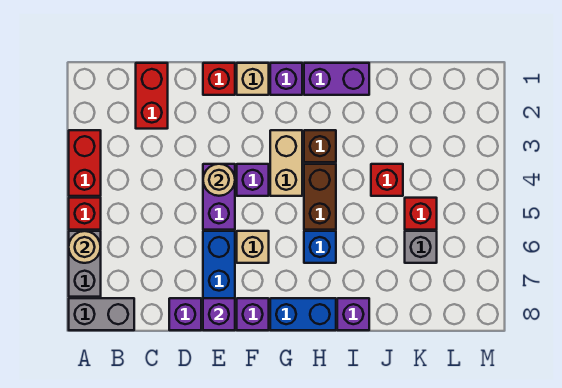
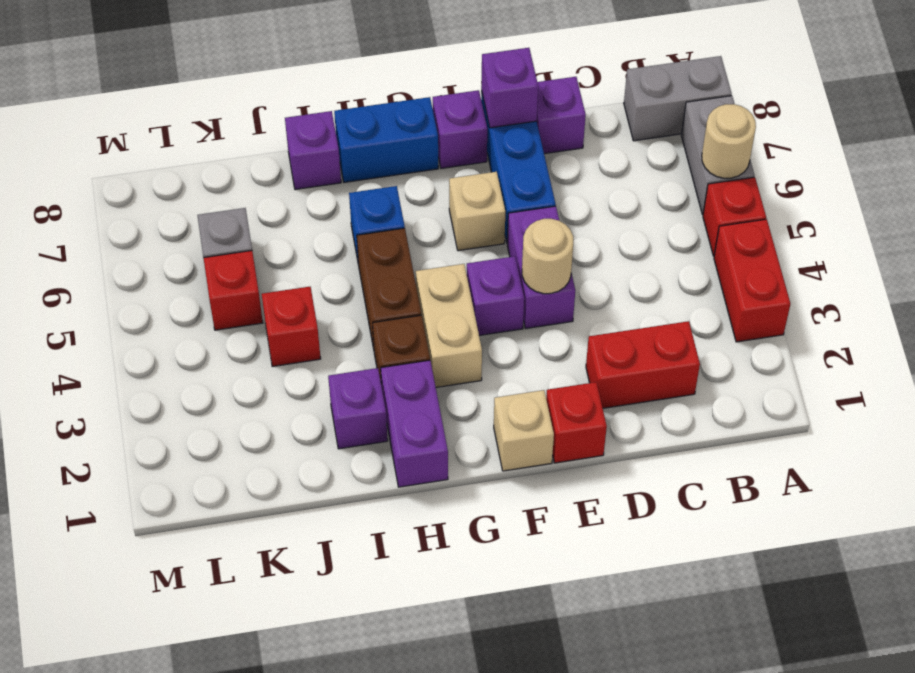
red brick C1:C2 level 1 -> red brick C2:D2 level 1
purple brick G1 level 1 -> purple brick I2 level 1
purple brick H1:I1 level 1 -> purple brick H1:H2 level 1

